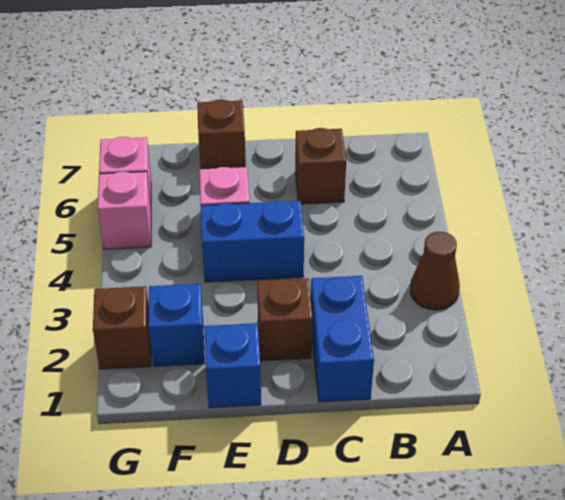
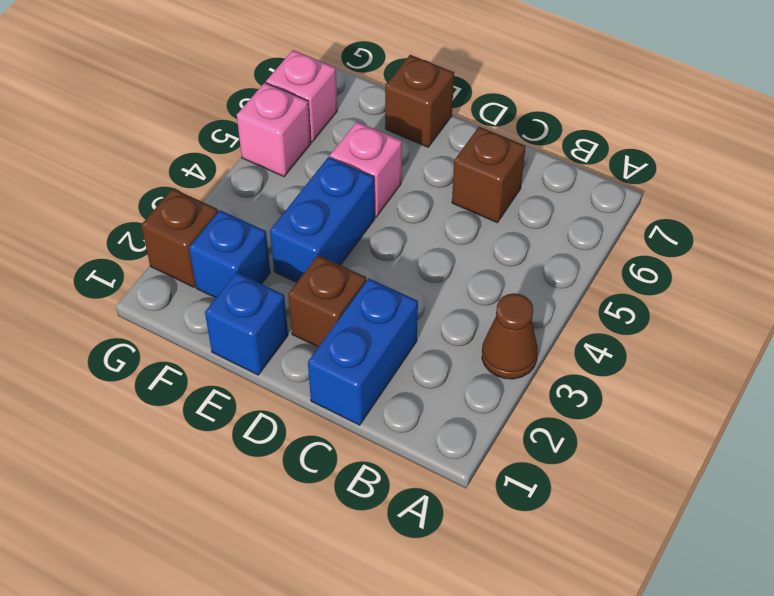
blue brick D4:E4 level 1 -> blue brick E3:E4 level 1

